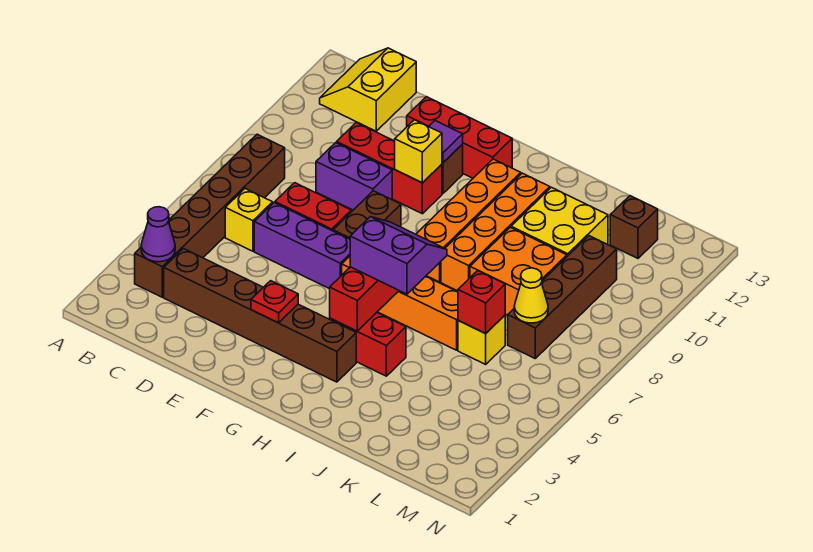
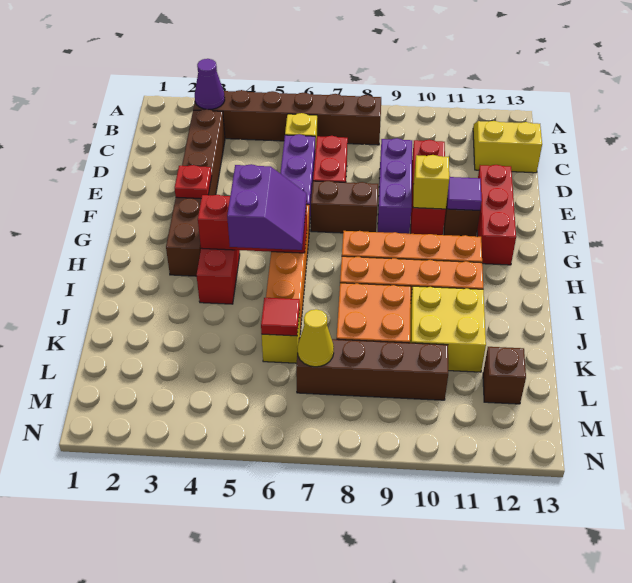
purple brick D9:E9 level 1 -> purple brick D9:F9 level 1
red brick K6 level 2 -> red tile K6 level 2

